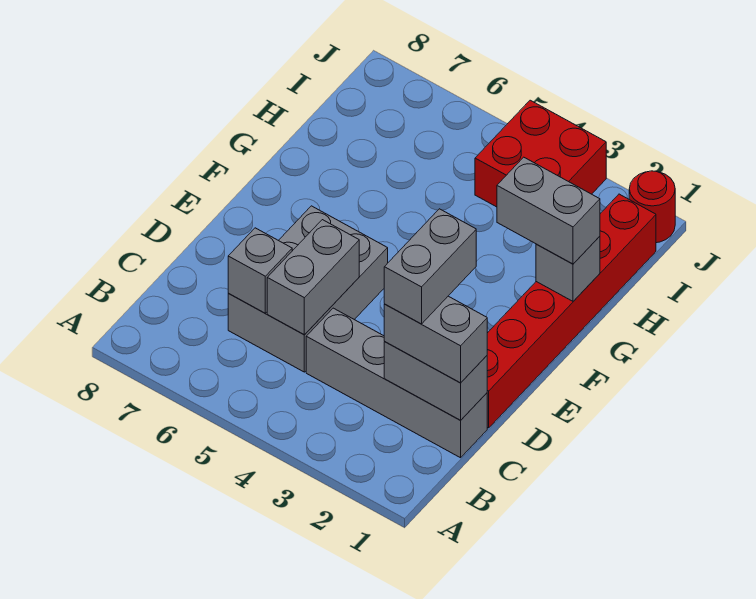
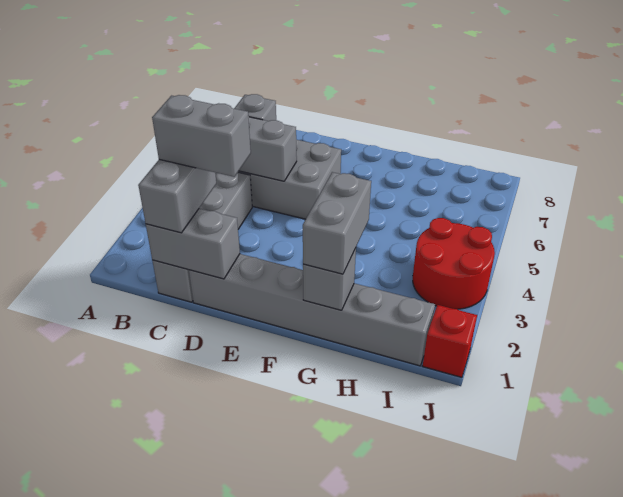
grey brick C1:C2 level 2 -> grey brick C1:D1 level 2
red brick D1:I1 level 1 -> grey brick D1:I1 level 1
red brick I3:J4 level 1 -> red round brick I3:J4 level 1
red round brick J1 level 1 -> red brick J1 level 1

